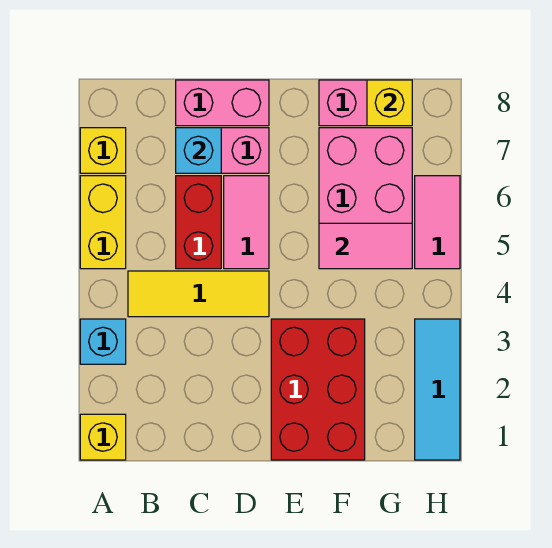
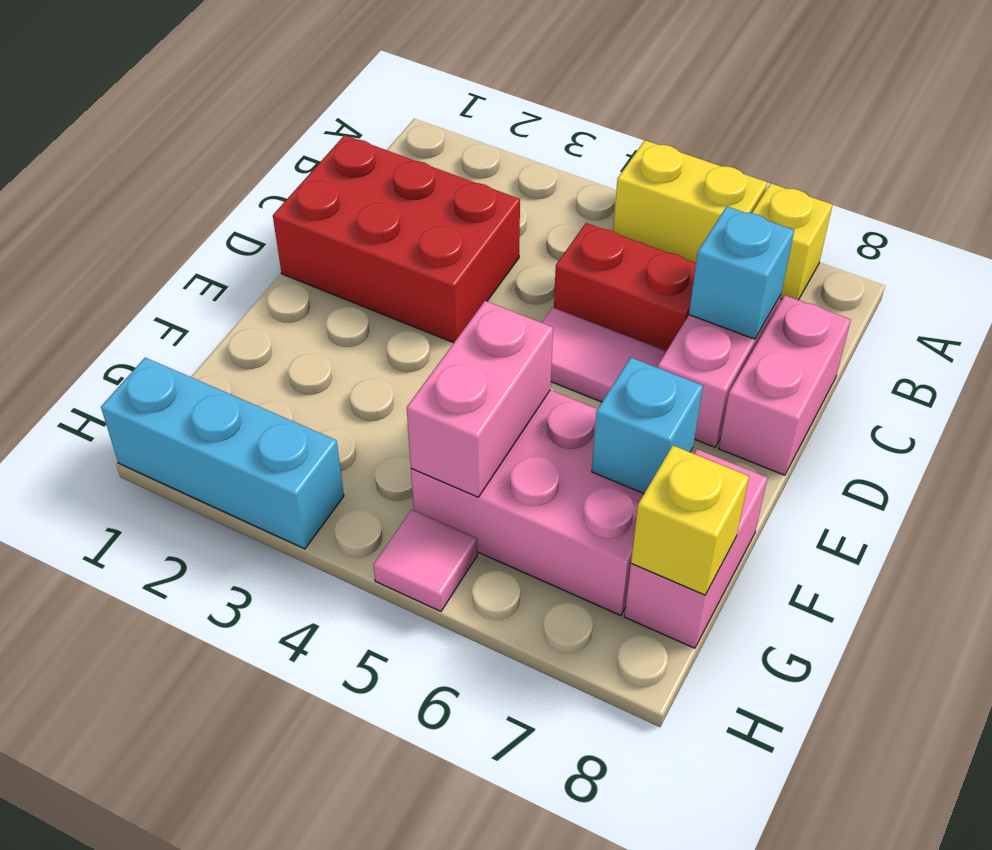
yellow brick A1 level 1 -> none
cyan brick A3 level 1 -> cyan brick F7 level 2
yellow tile B4:D4 level 1 -> none
red brick E1:F3 level 1 -> red brick C1:D3 level 1
pink tile F5:G5 level 2 -> pink brick F5:G5 level 2
cyan tile H1:H3 level 1 -> cyan brick H1:H3 level 1
pink tile H5:H6 level 1 -> pink tile H5 level 1

